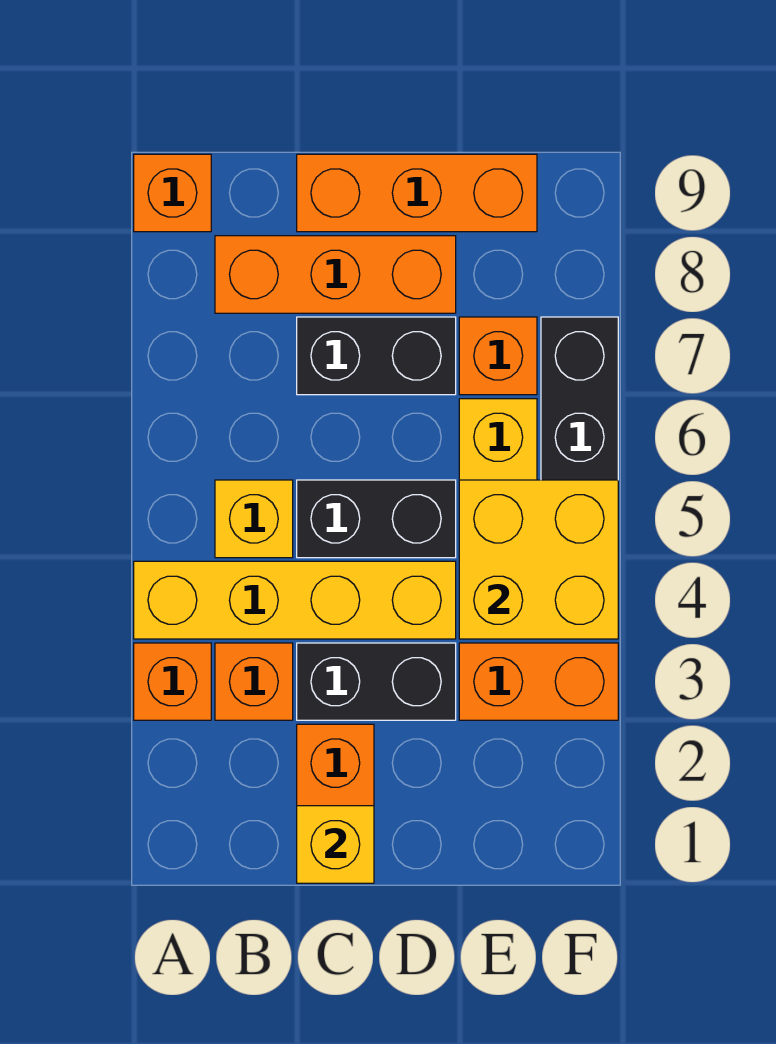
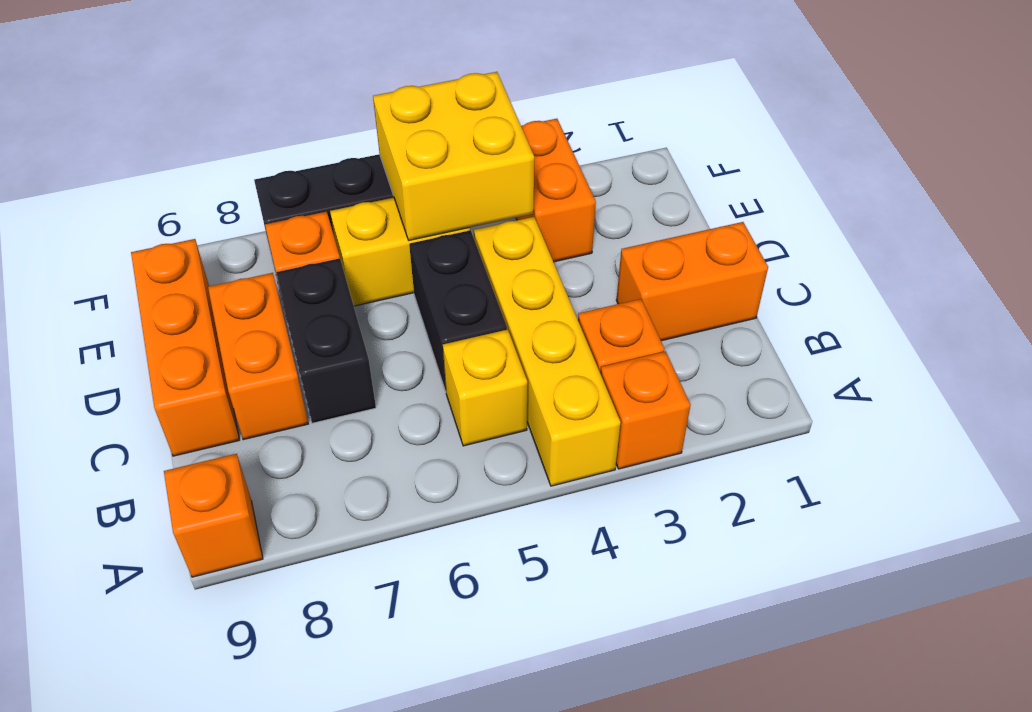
orange brick B8:D8 level 1 -> orange brick C8:D8 level 1
yellow brick C1 level 2 -> none
black brick C3:D3 level 1 -> none

